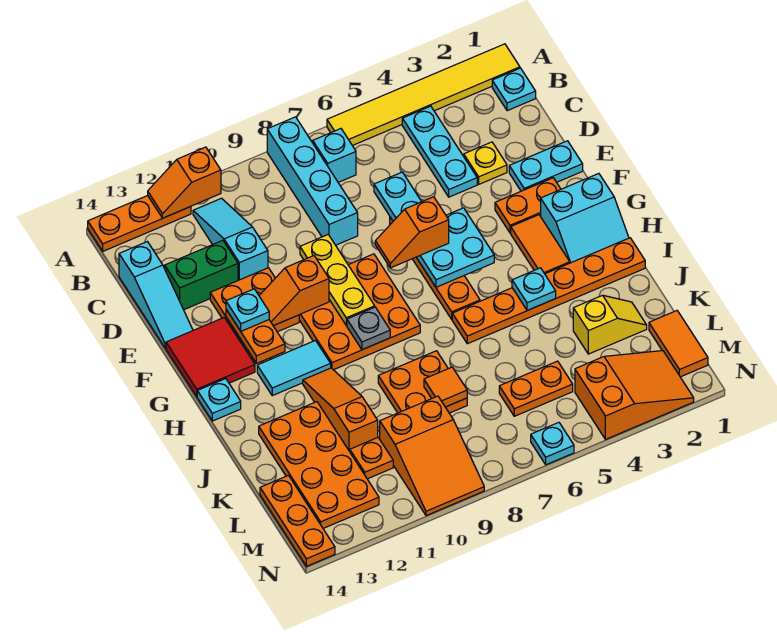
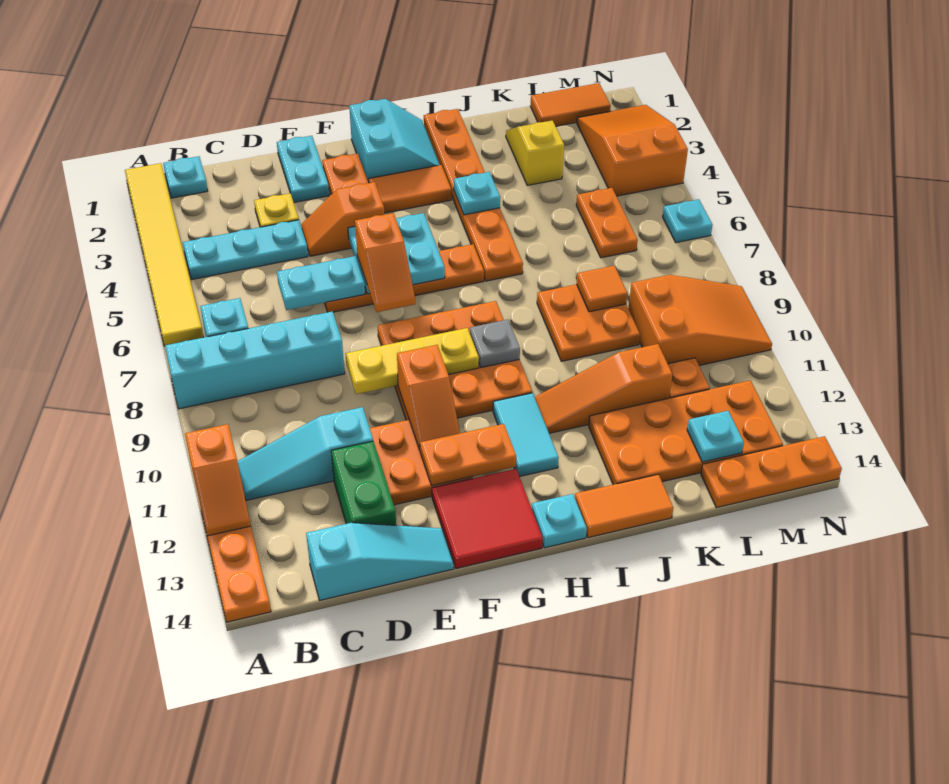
none -> orange slope E4:F4 level 1 top F
cyan plate F12 level 3 -> cyan plate L13 level 2
none -> orange tile I14:J14 level 1

